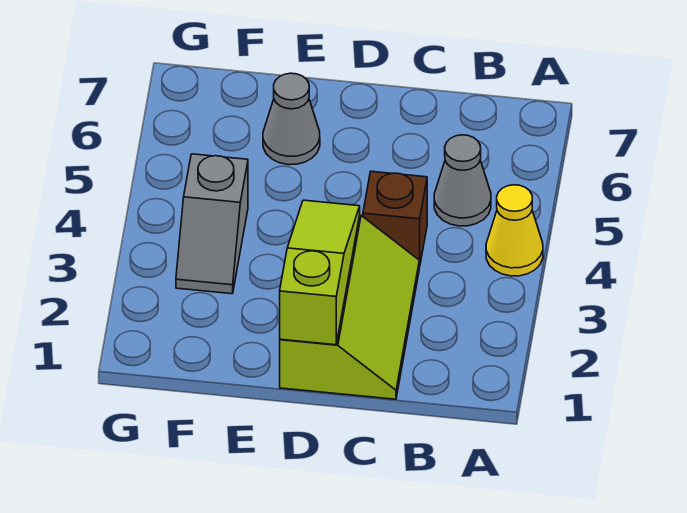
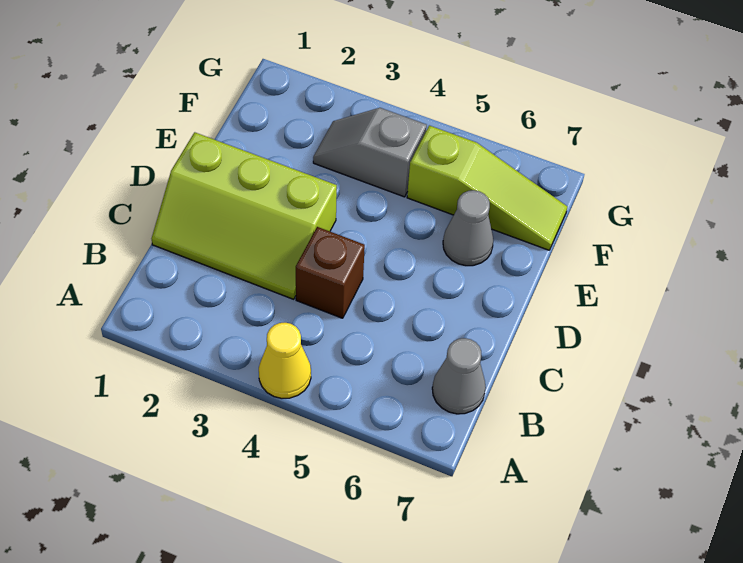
grey cone B5 level 1 -> grey cone B7 level 1
lime slope D1:D3 level 2 top 1 -> lime slope F5:F7 level 1 top 5

